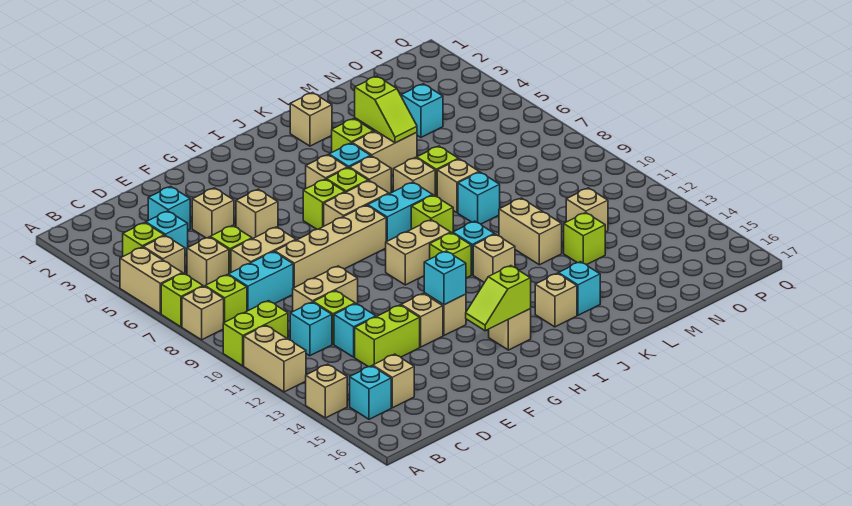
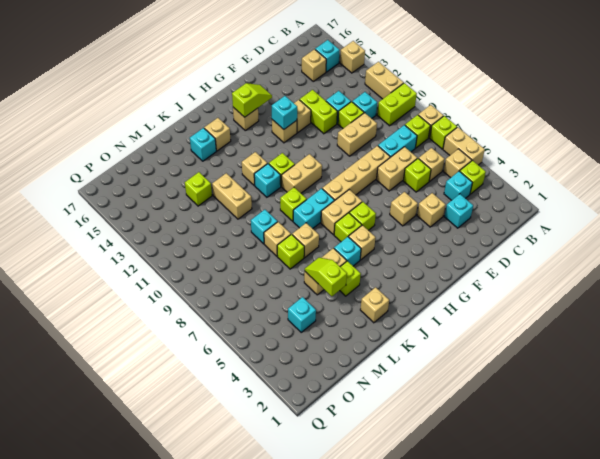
lime brick D13:E13 level 1 -> lime brick E12:E13 level 1
tan brick J6 level 1 -> none
tan brick N12 level 1 -> none

